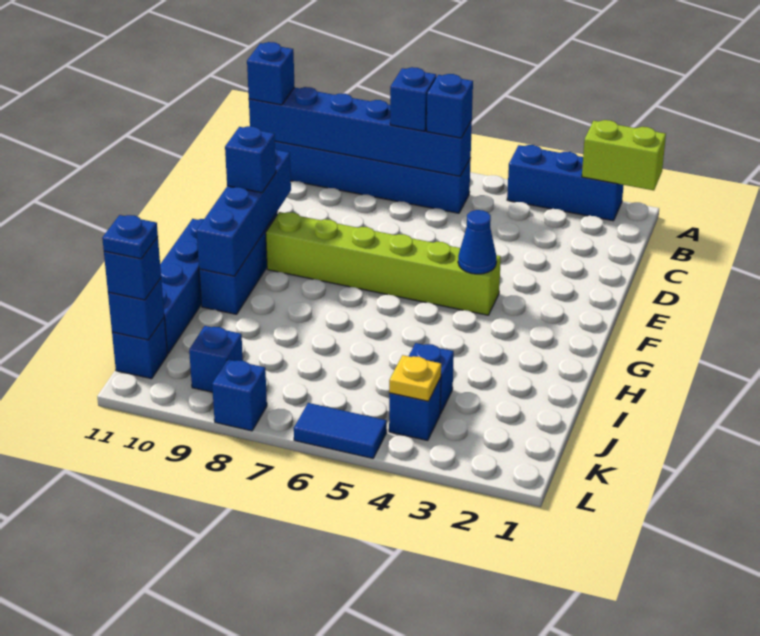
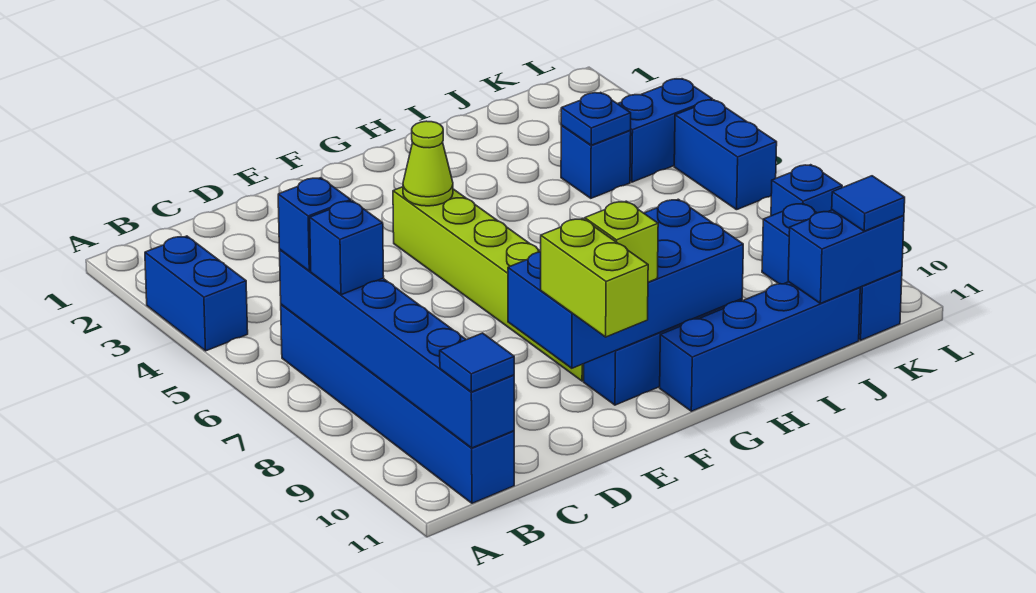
lime brick A1:A2 level 2 -> lime brick E10:E11 level 3
blue brick A2:A4 level 1 -> blue brick A3:A4 level 1
blue brick B11 level 3 -> blue tile B11 level 3
blue brick E10:H10 level 2 -> blue brick E9:H10 level 2
blue cone F4 level 2 -> lime cone F4 level 2
blue brick F10 level 3 -> lime brick F10 level 3
blue brick K4 level 1 -> blue brick K4:L4 level 1
yellow plate K4 level 2 -> none
blue brick K11 level 2 -> blue brick J11:K11 level 2
blue brick K11 level 3 -> blue tile K11 level 3
blue plate K11 level 4 -> blue plate J4 level 2
blue tile L5:L6 level 1 -> blue brick L5:L6 level 1

